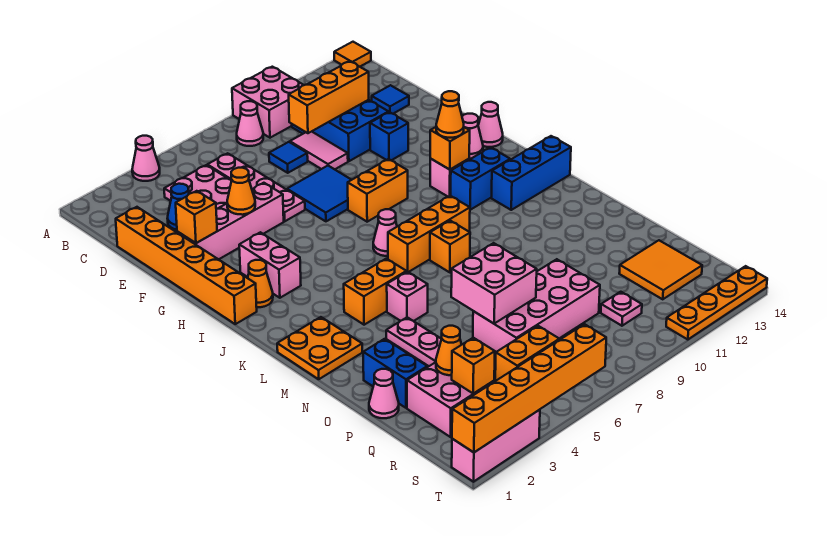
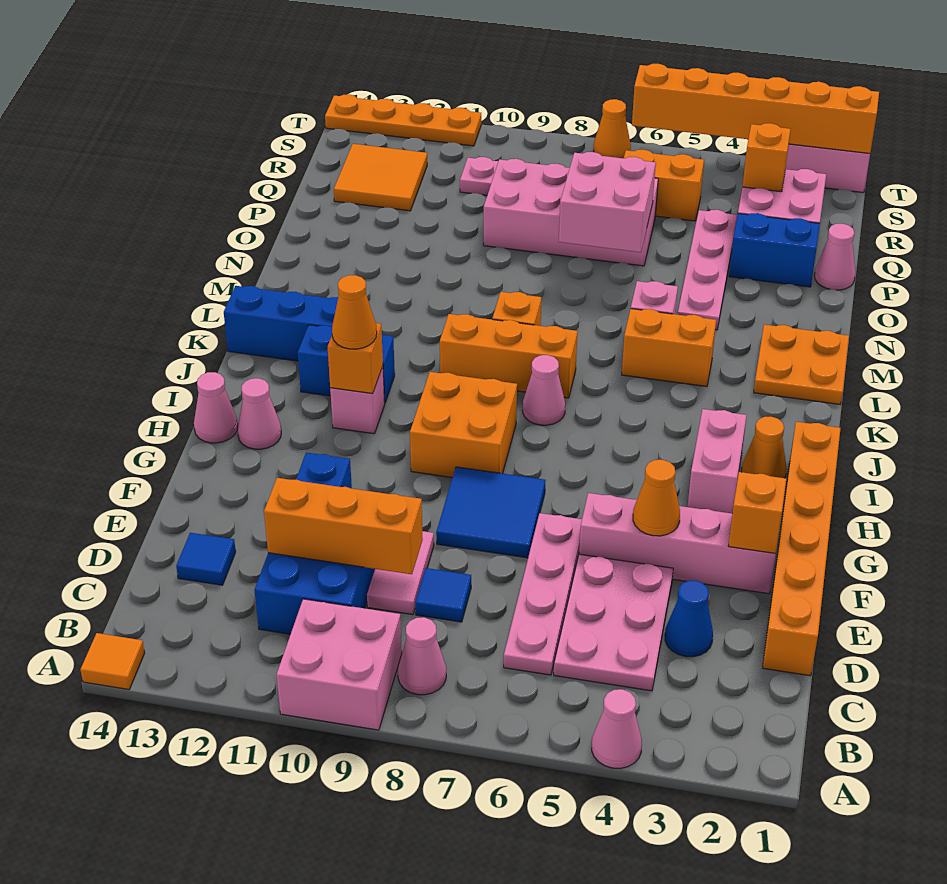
orange brick H8:H9 level 1 -> orange brick H8:I9 level 1
blue brick O2:P2 level 1 -> blue brick P2:P3 level 1
orange cone Q3 level 2 -> orange cone T7 level 1

